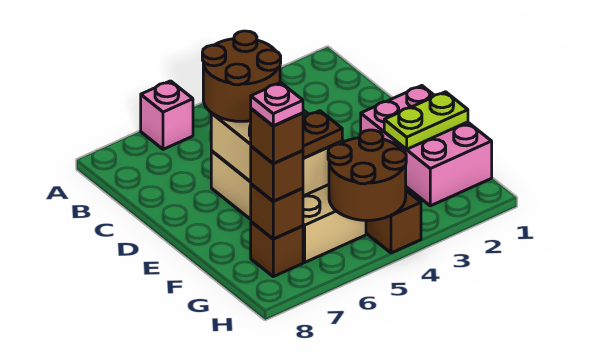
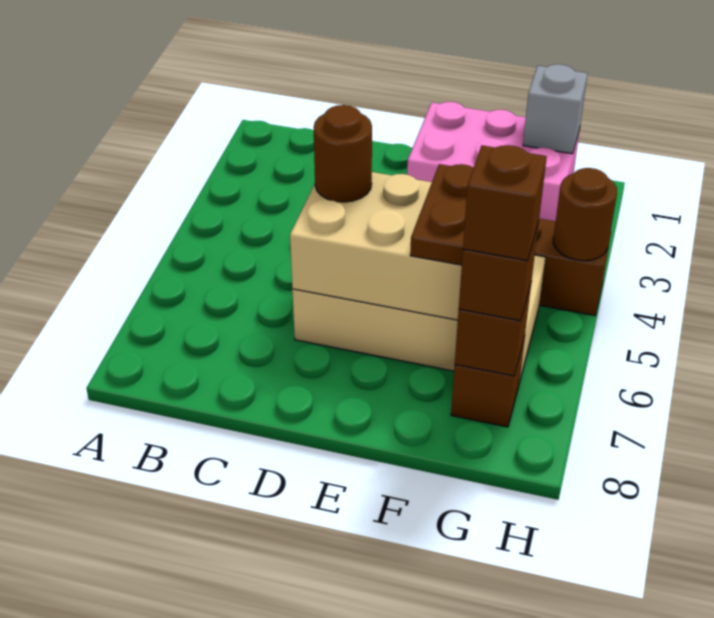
pink brick A6 level 1 -> none
brown round brick C5:D6 level 3 -> brown round brick D5 level 3
lime plate F1:F2 level 2 -> none
none -> grey brick G1 level 2
brown round brick G4:H5 level 2 -> brown round brick H4 level 2
pink plate G7 level 5 -> none

